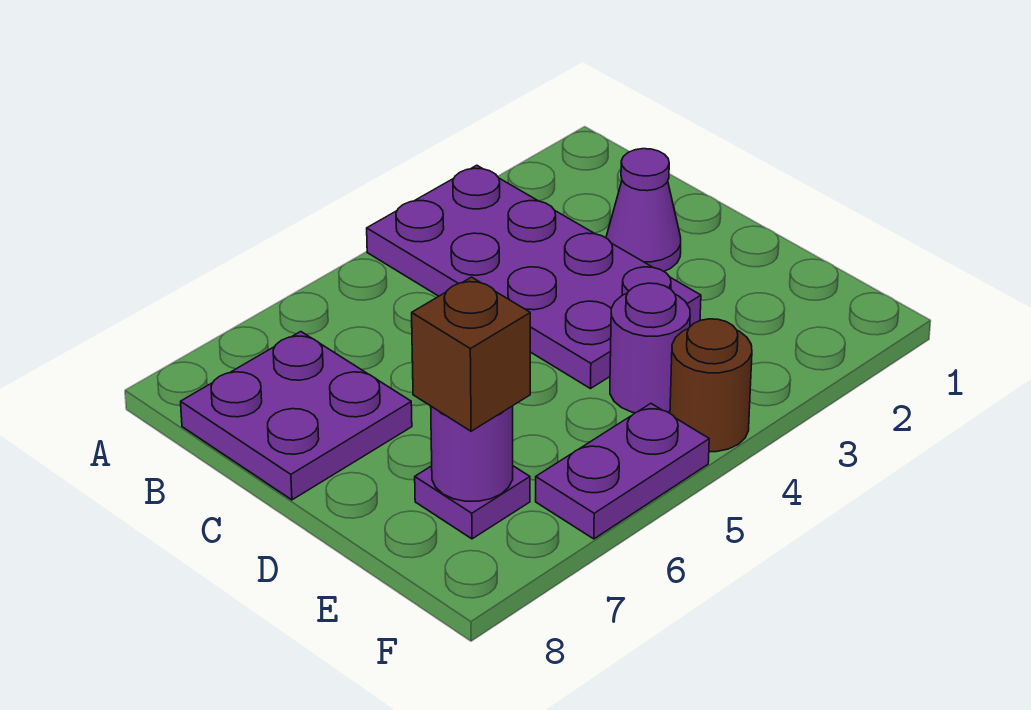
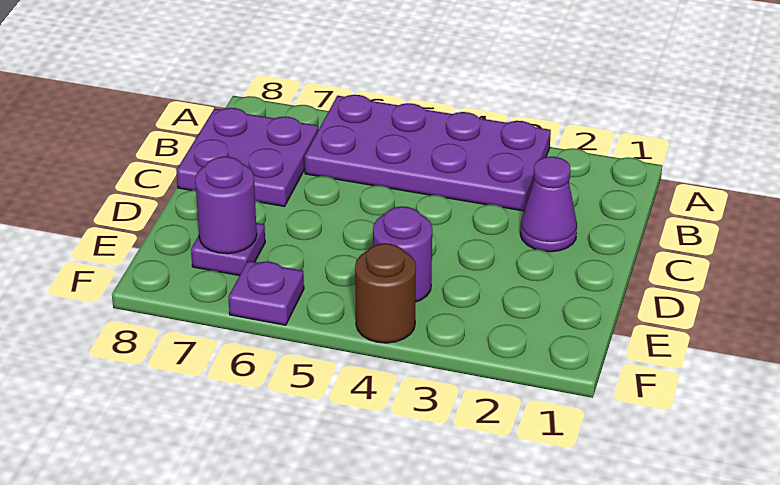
purple plate A3:D4 level 1 -> purple plate A3:B6 level 1
brown brick E7 level 3 -> none
purple plate F5:F6 level 1 -> purple plate F6 level 1

